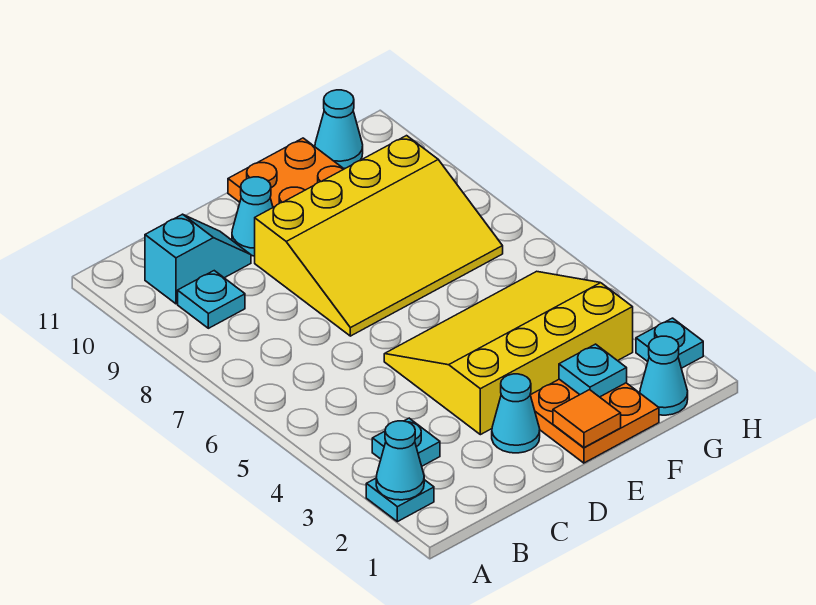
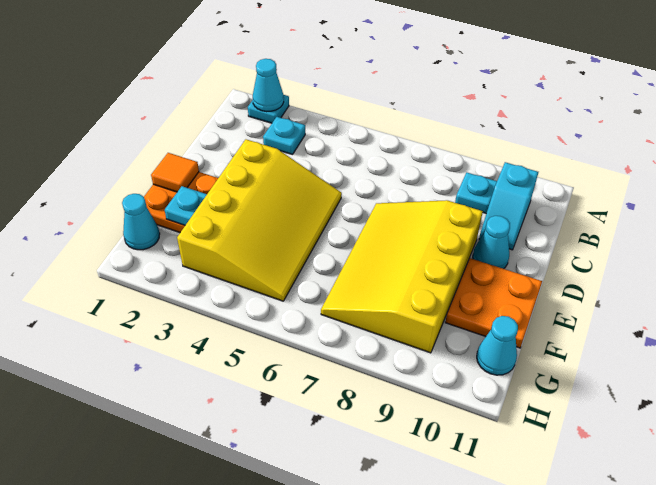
cyan cone D2 level 1 -> none
cyan plate H2 level 1 -> none

